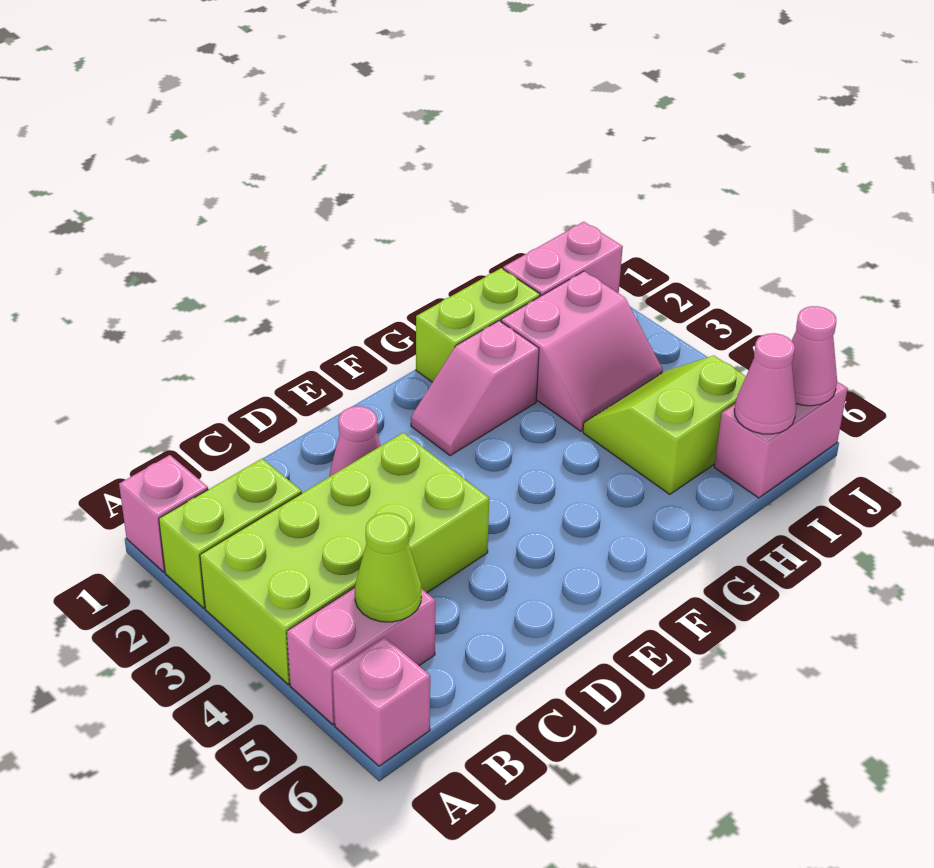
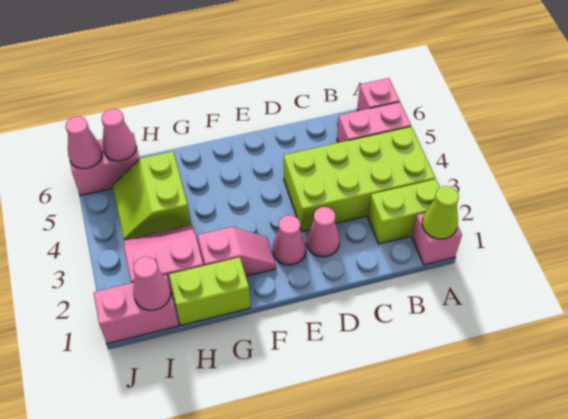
lime cone B5 level 2 -> lime cone A1 level 2
none -> pink cone E2 level 1
lime slope H4:I5 level 1 top 5 -> lime slope H4:I5 level 1 top H
none -> pink cone I1 level 2

